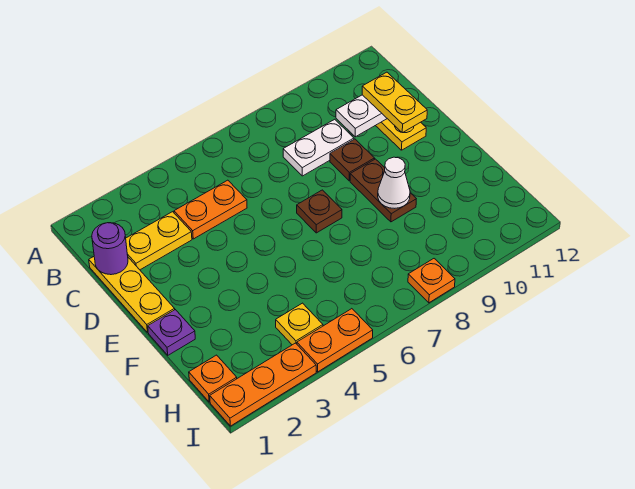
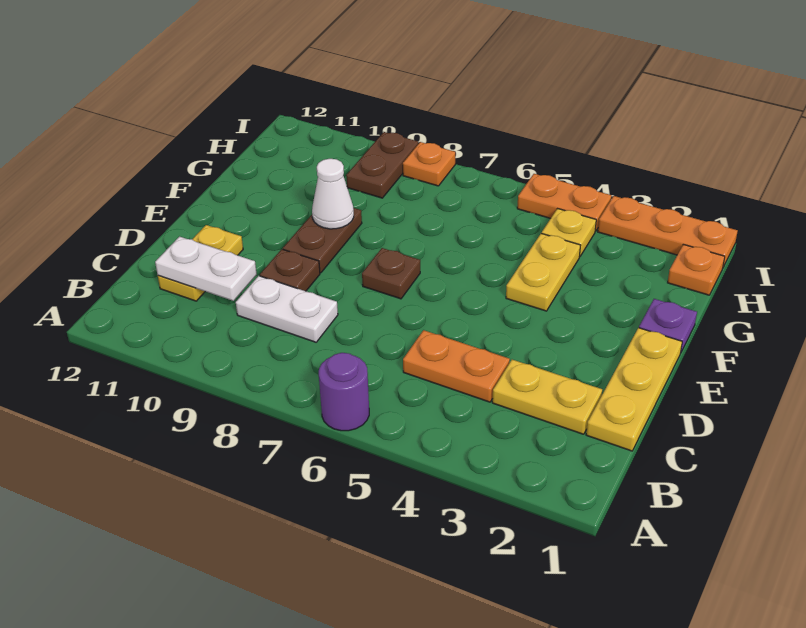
purple round brick C1 level 2 -> purple round brick A6 level 1
yellow plate C11:D11 level 3 -> yellow plate F4:G4 level 1
none -> brown plate H9:I9 level 1

